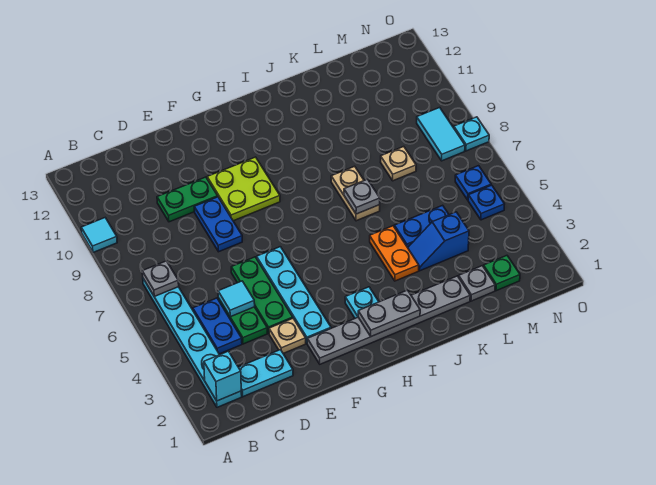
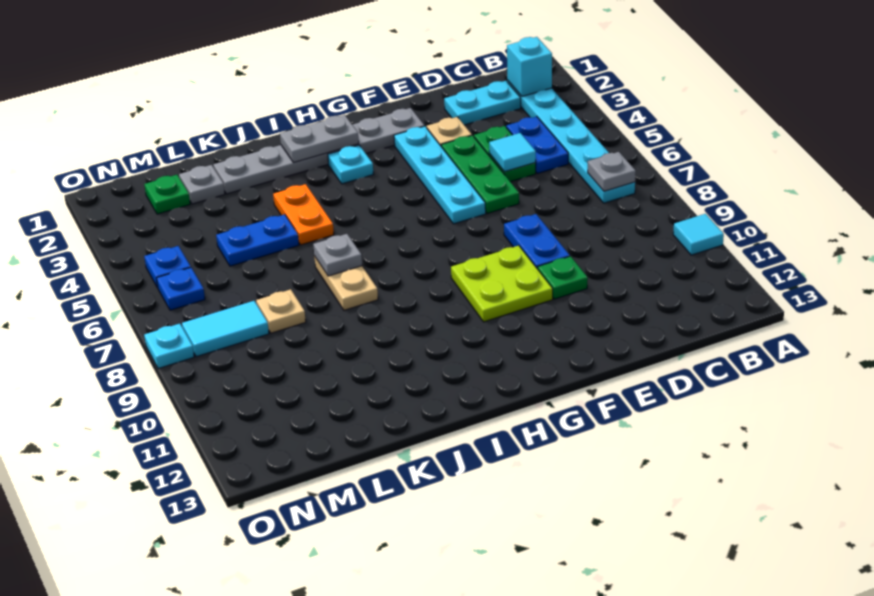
green plate D10:E10 level 1 -> green plate E10 level 1
blue slope K4:L4 level 1 top L -> none
cyan tile N8:N9 level 1 -> cyan tile M8:N8 level 1

